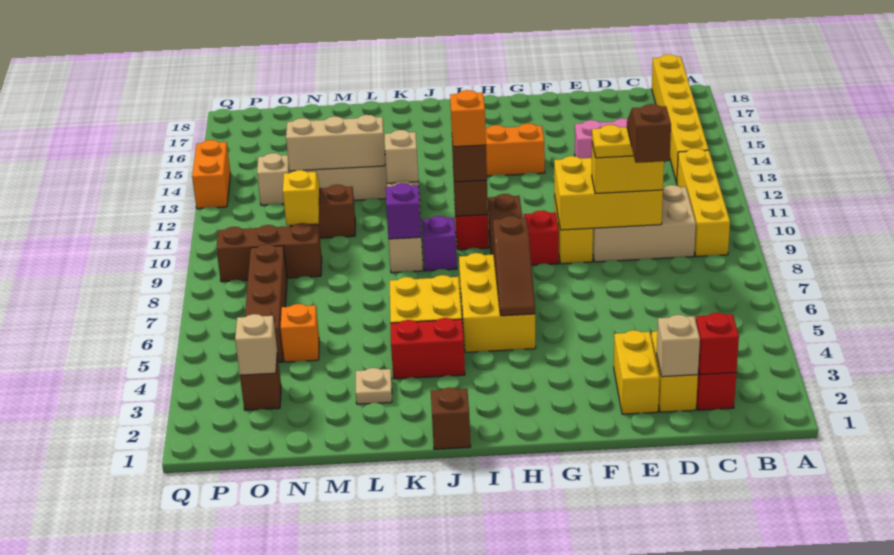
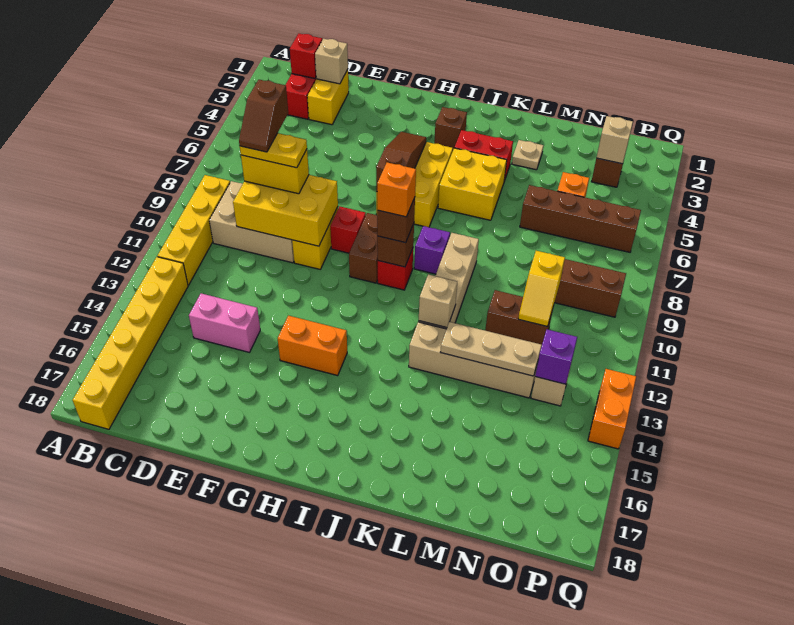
yellow brick E2:E3 level 1 -> none
brown brick J1 level 1 -> brown brick I3 level 1
purple brick K9 level 2 -> purple brick O13 level 2
tan brick L13:N13 level 2 -> tan plate L13:N13 level 2
brown brick O5:O8 level 1 -> brown brick M6:P6 level 1

